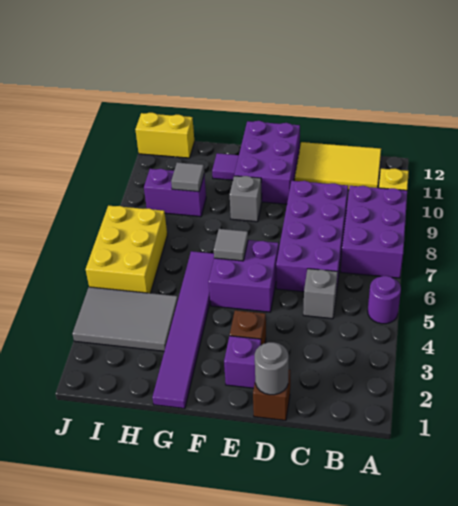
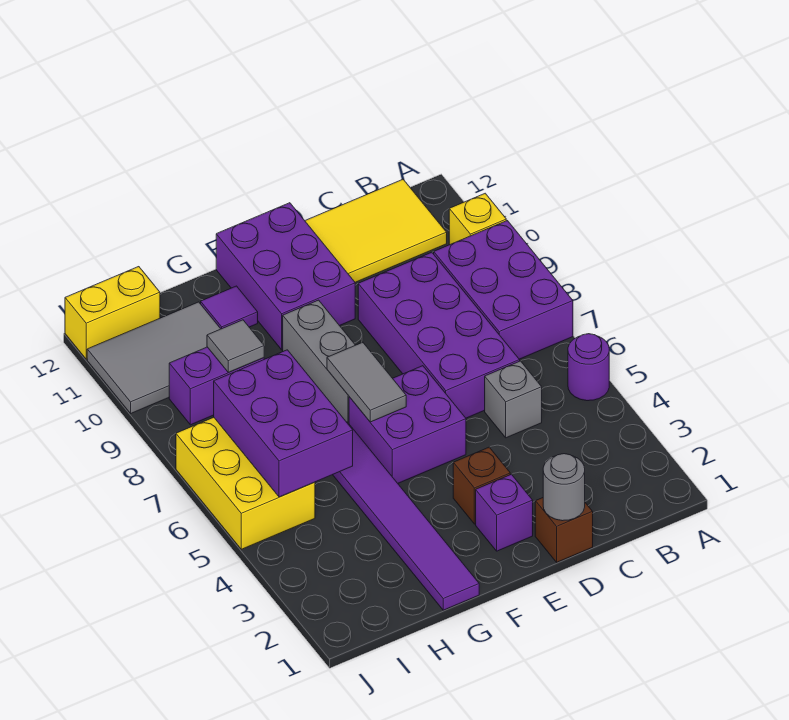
grey tile F6 level 2 -> grey tile F6:F7 level 2
grey brick F9 level 1 -> grey brick F7:F9 level 1
grey tile H3:J4 level 1 -> grey tile H10:J11 level 1
none -> purple brick H5:I7 level 2

